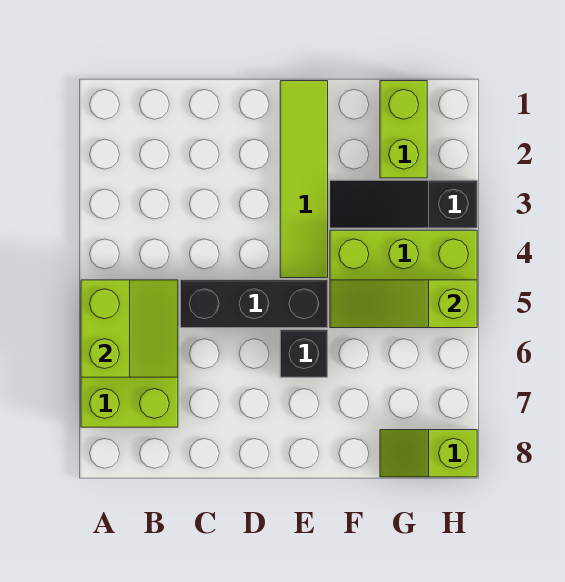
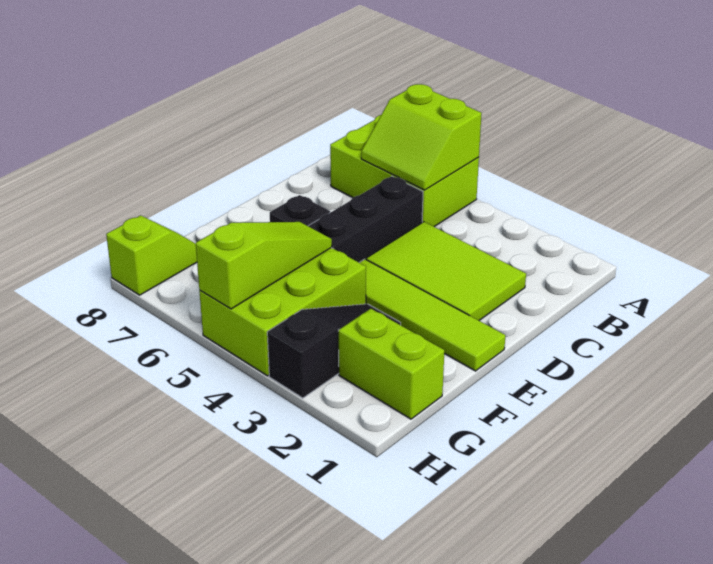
none -> lime tile C2:D4 level 1

